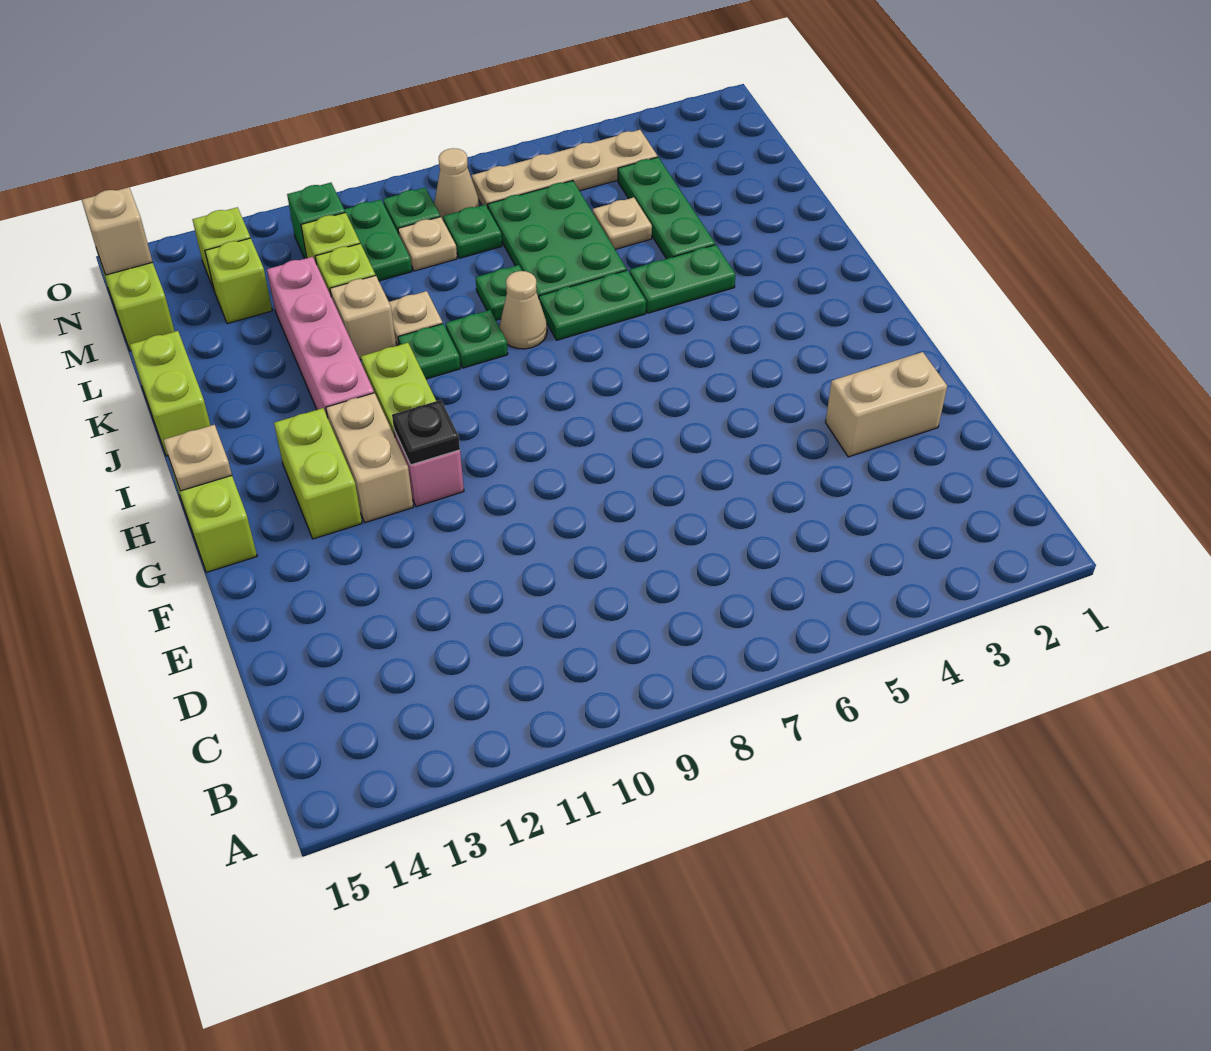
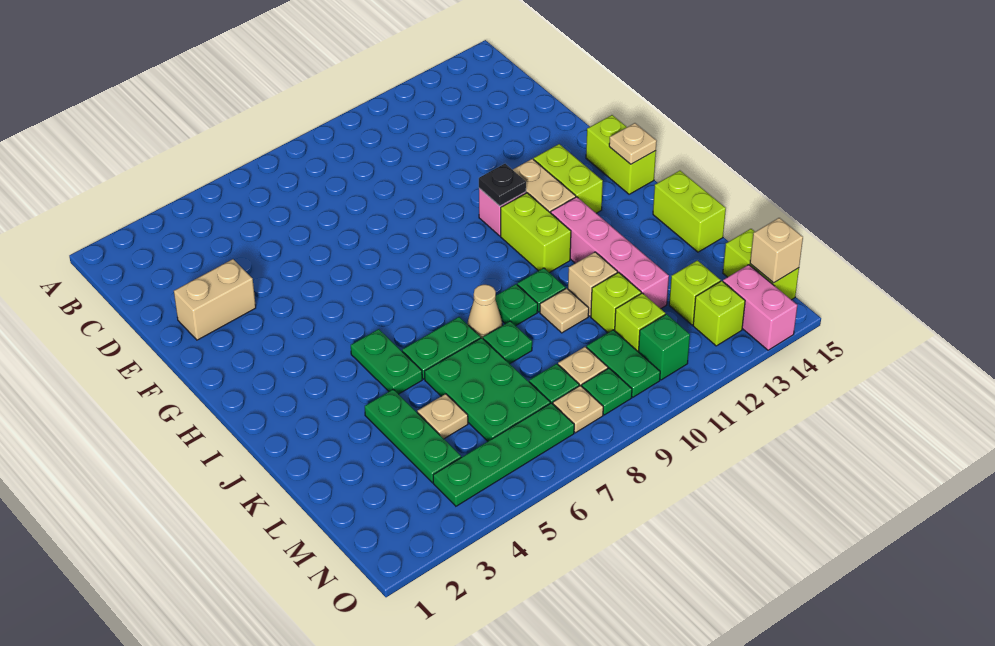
green plate J4:J5 level 1 -> green plate I5:J5 level 1
tan plate N4:N7 level 1 -> green plate N4:N7 level 1
tan cone N8 level 1 -> tan plate N8 level 1
none -> pink brick N14:O14 level 1

